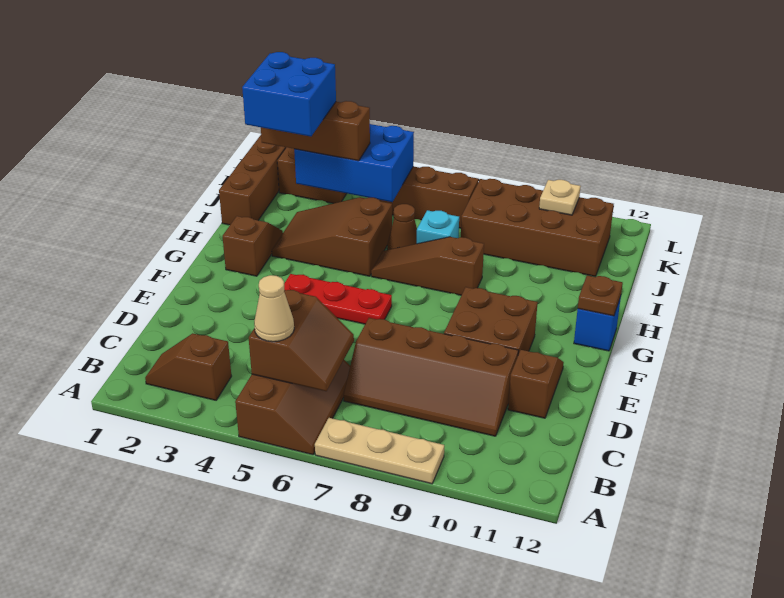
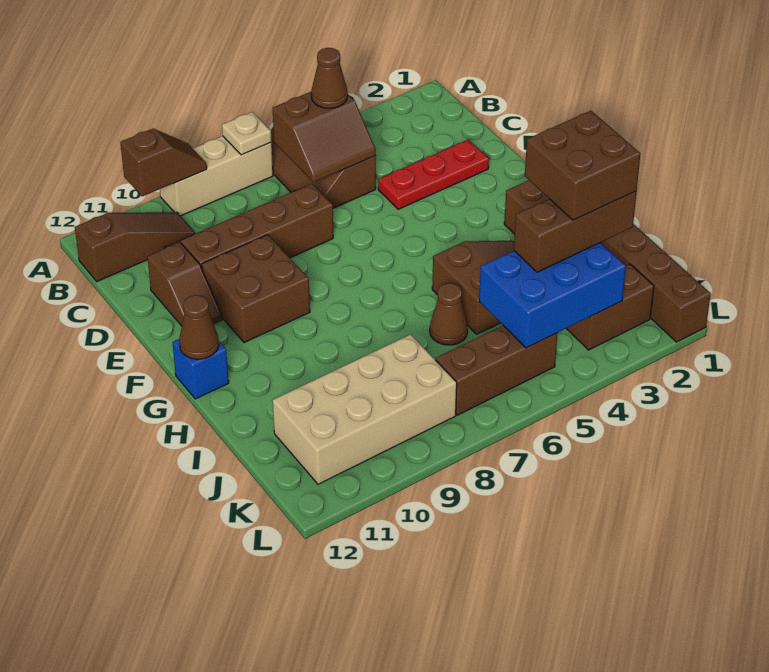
tan plate A7:A9 level 1 -> tan brick A7:A9 level 1
brown slope B2:B3 level 1 top 3 -> brown slope A9:A10 level 2 top 10
brown slope B5:C6 level 2 top 5 -> brown slope B5:C6 level 2 top B
tan cone B5 level 3 -> brown cone B5 level 3
red plate F4:F6 level 1 -> red plate D2:D4 level 1
brown plate G12 level 2 -> brown cone G12 level 2
brown slope H6:H8 level 1 top 8 -> brown slope B10:B12 level 1 top 12
blue brick I2:J3 level 4 -> brown brick I2:J3 level 4
cyan brick I7 level 1 -> none
brown brick J8:K11 level 1 -> tan brick J8:K11 level 1
tan plate K10 level 2 -> tan plate A7 level 2

